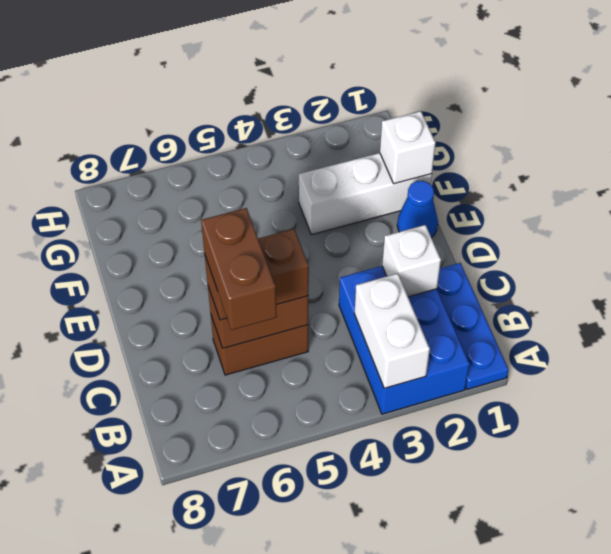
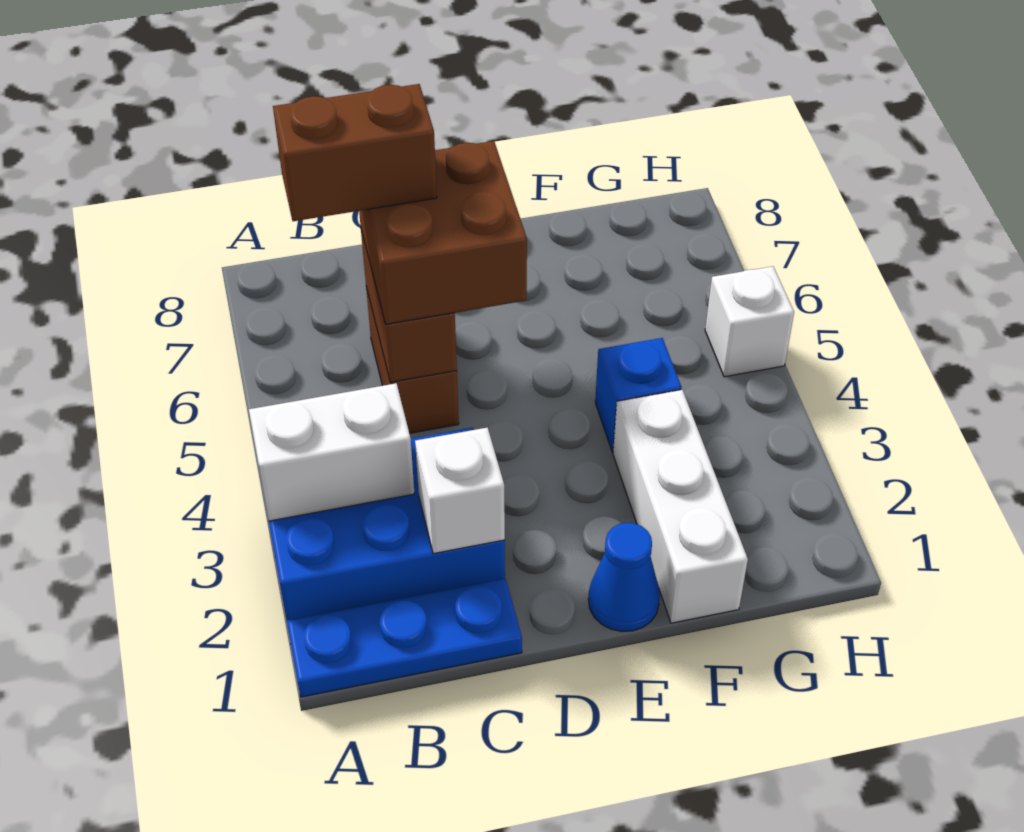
brown brick C5:C6 level 3 -> brown brick C5:D6 level 3
white brick F1 level 2 -> white brick H5 level 1
none -> blue brick F4 level 1

